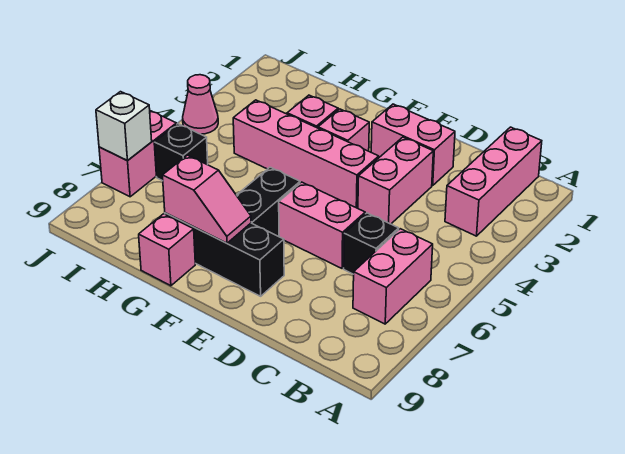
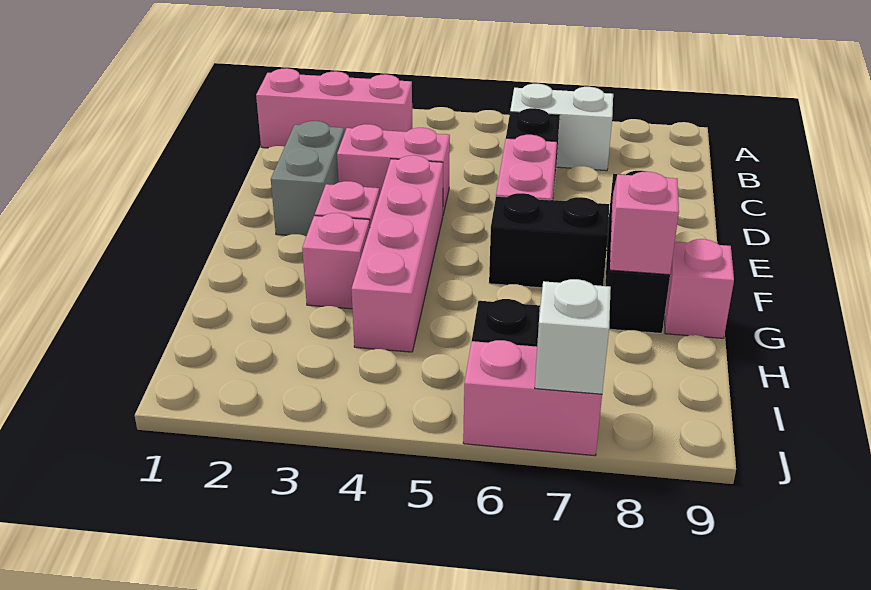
pink brick B6:B7 level 1 -> white brick B6:B7 level 1
pink brick D2:E2 level 1 -> grey brick D2:E2 level 1
pink cone J4 level 1 -> none

